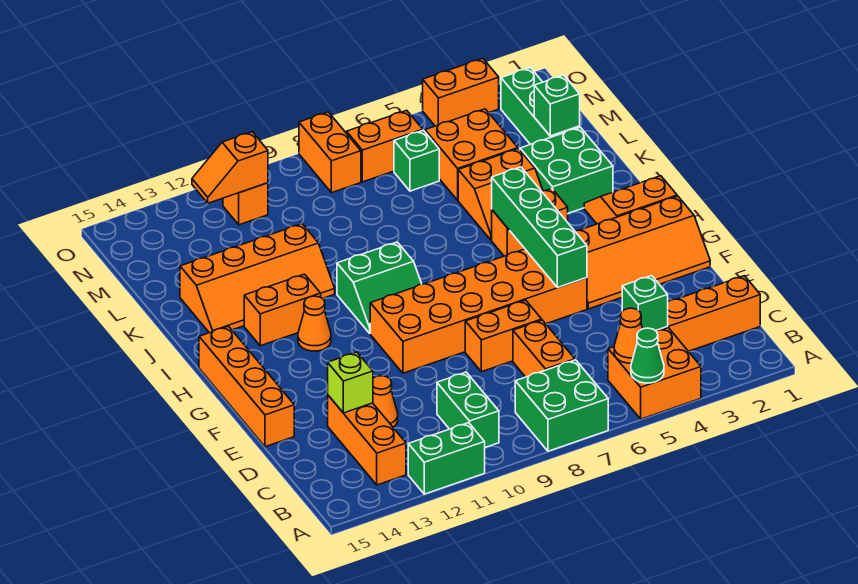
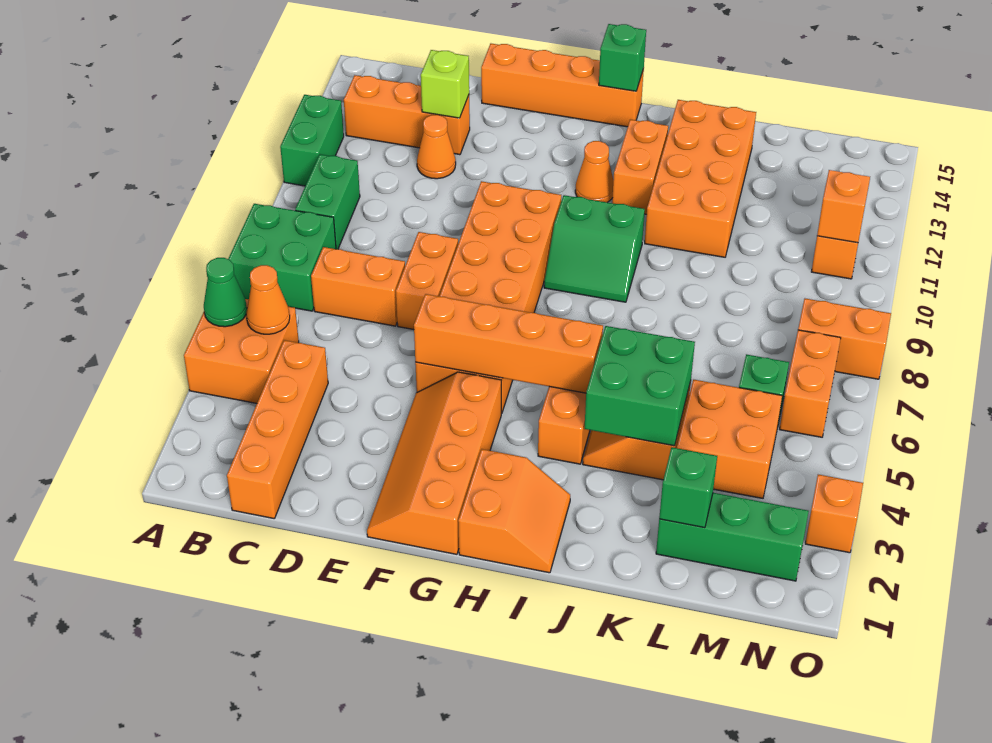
green brick B10:C10 level 1 -> green brick B9:B10 level 1
green brick C4 level 2 -> green brick H15 level 2
green brick F5:I5 level 2 -> orange brick F5:I5 level 2
green slope H9:I10 level 1 top I -> green slope H9:I10 level 1 top 10
green brick J2:K3 level 1 -> green brick J4:K5 level 2
orange slope J11:K14 level 1 top K -> orange brick J11:K14 level 1
orange brick O3:O4 level 1 -> orange brick O3 level 1

